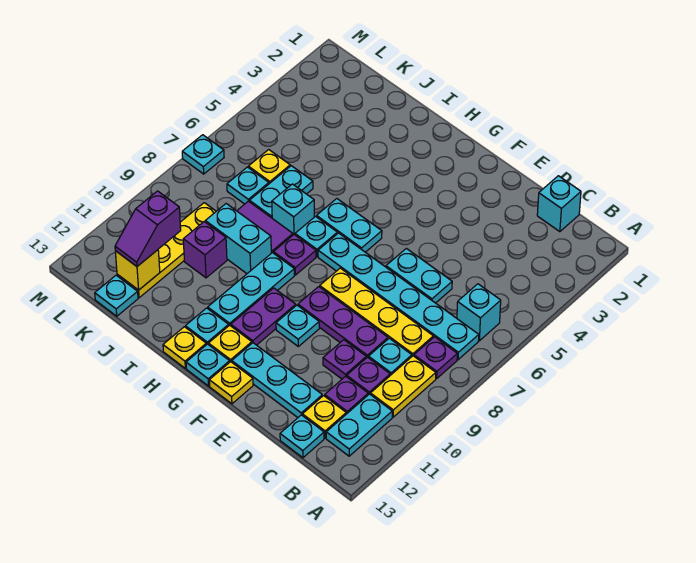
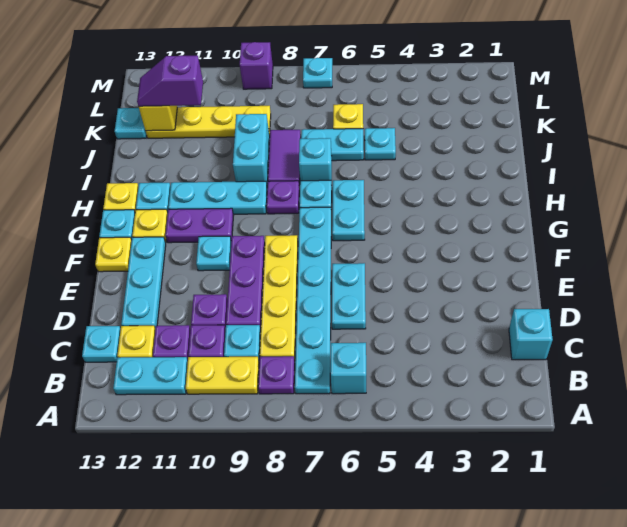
purple brick J10 level 1 -> purple brick M9 level 1
cyan plate K7 level 1 -> cyan plate J5 level 1

